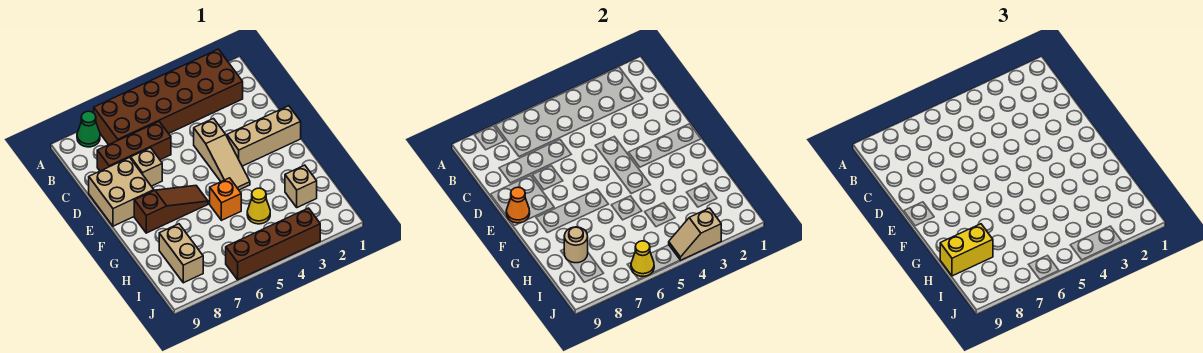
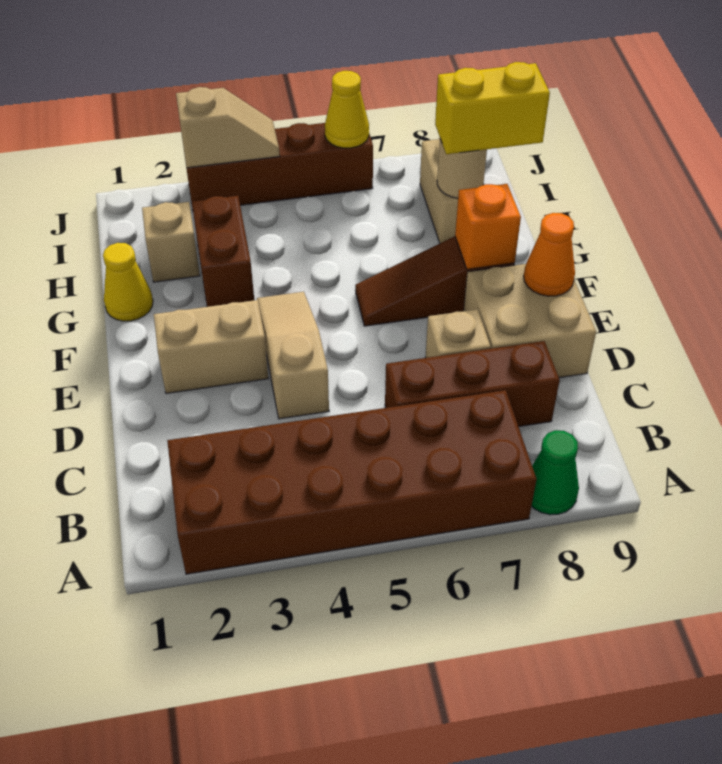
tan brick E1:E3 level 1 -> tan brick E2:E3 level 1
none -> brown brick G3:H3 level 1
orange brick G5 level 1 -> orange brick F8 level 2
yellow cone H4 level 1 -> yellow cone G1 level 1

